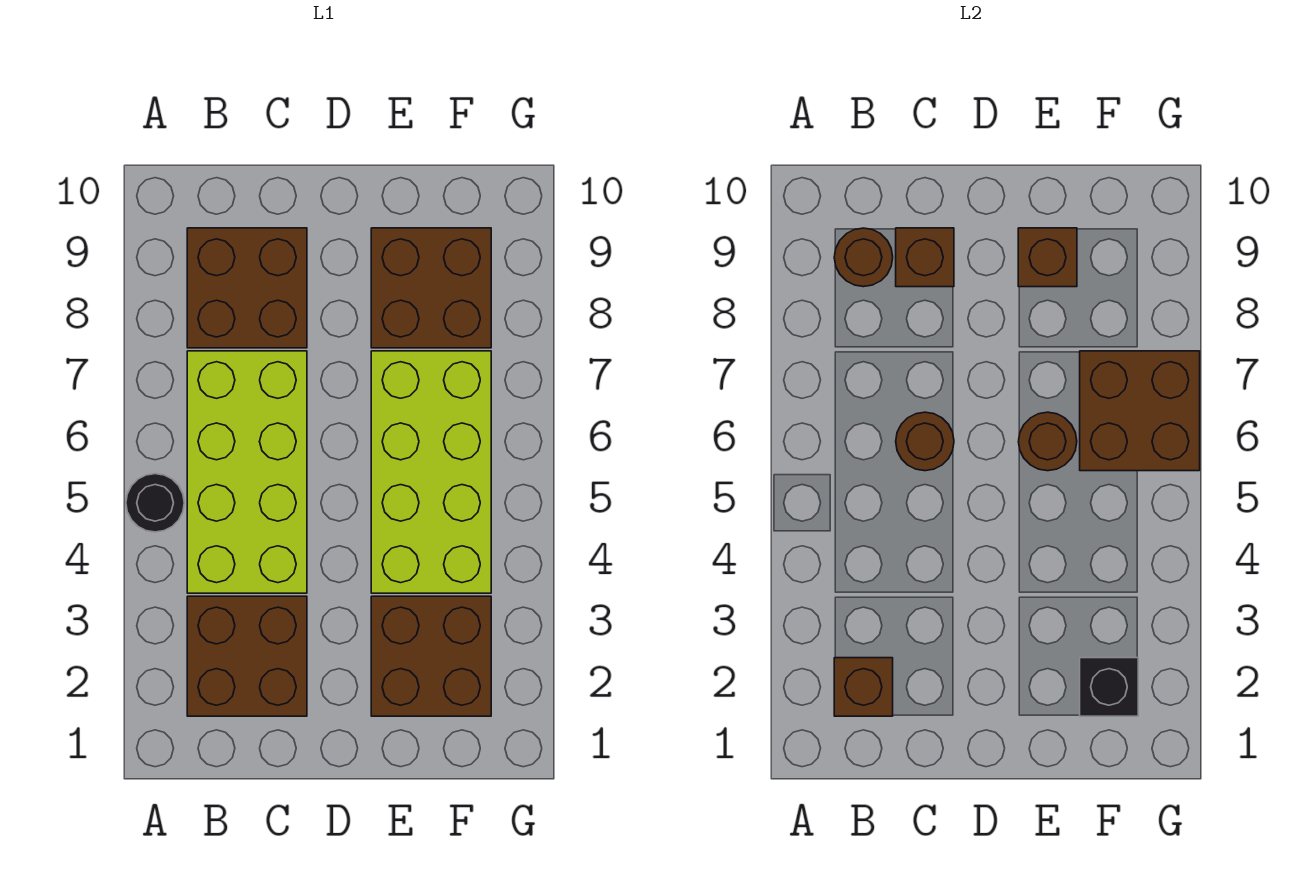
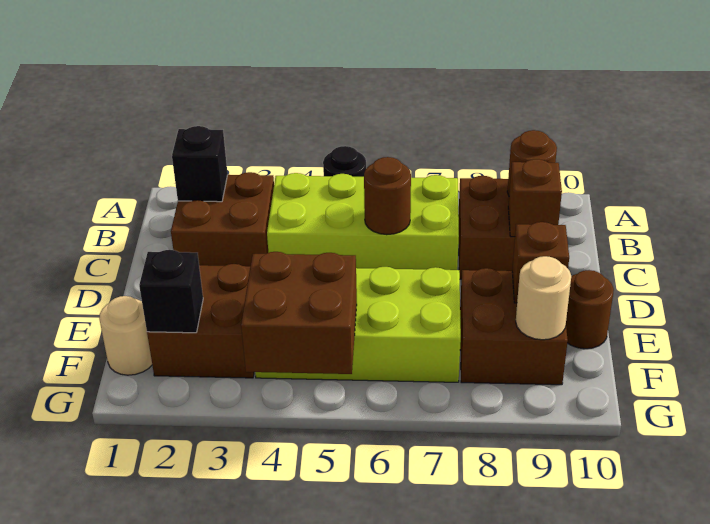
brown brick B2 level 2 -> black brick B2 level 2
brown round brick E6 level 2 -> brown round brick E10 level 1
none -> tan round brick F1 level 1
brown brick F6:G7 level 2 -> brown brick F4:G5 level 2
none -> tan round brick F9 level 2

